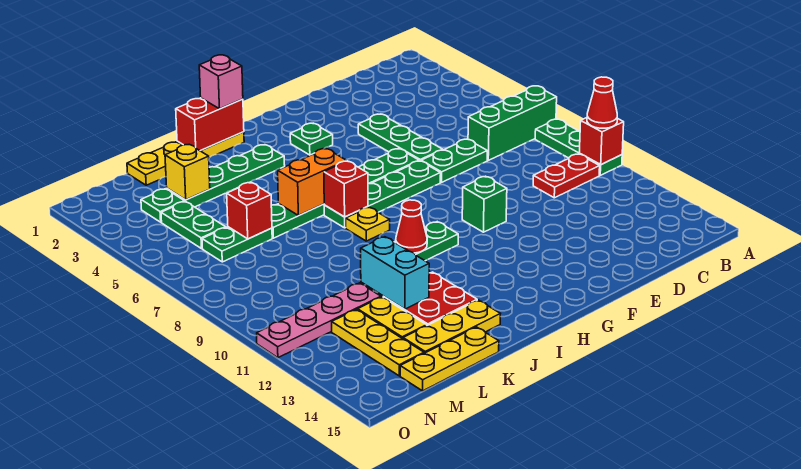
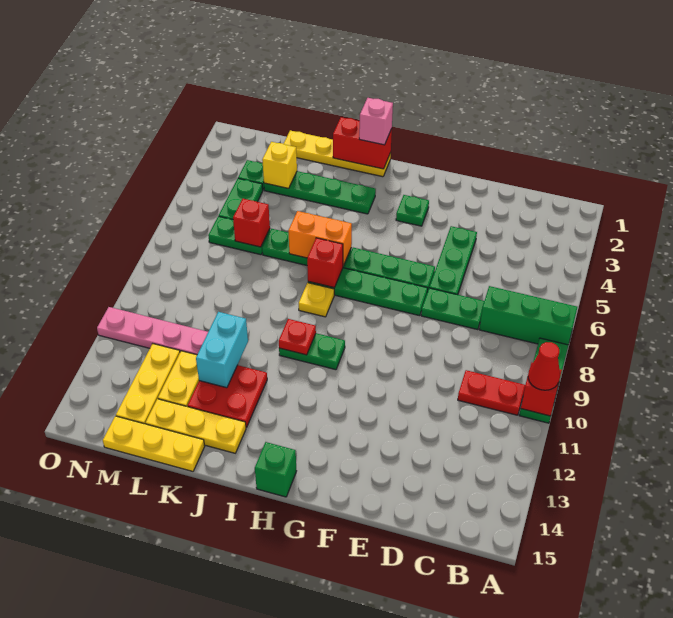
green brick F10 level 1 -> green brick H15 level 1
red cone I10 level 2 -> red plate I10 level 2

